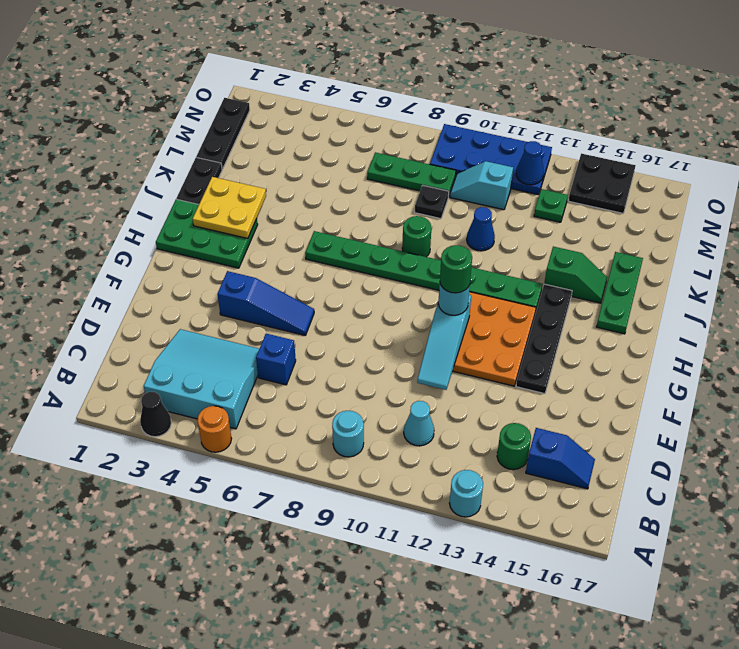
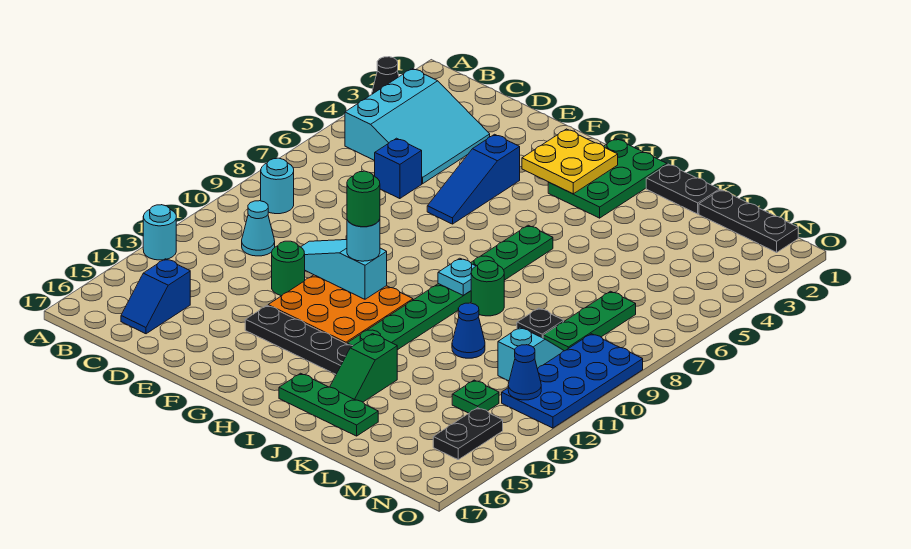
orange round brick A5 level 1 -> none
green round brick C14 level 1 -> green round brick E12 level 1
yellow plate I2:J3 level 2 -> yellow plate G2:H3 level 2
none -> cyan plate I9 level 2
black plate N14:O15 level 1 -> black plate N14:N15 level 1

